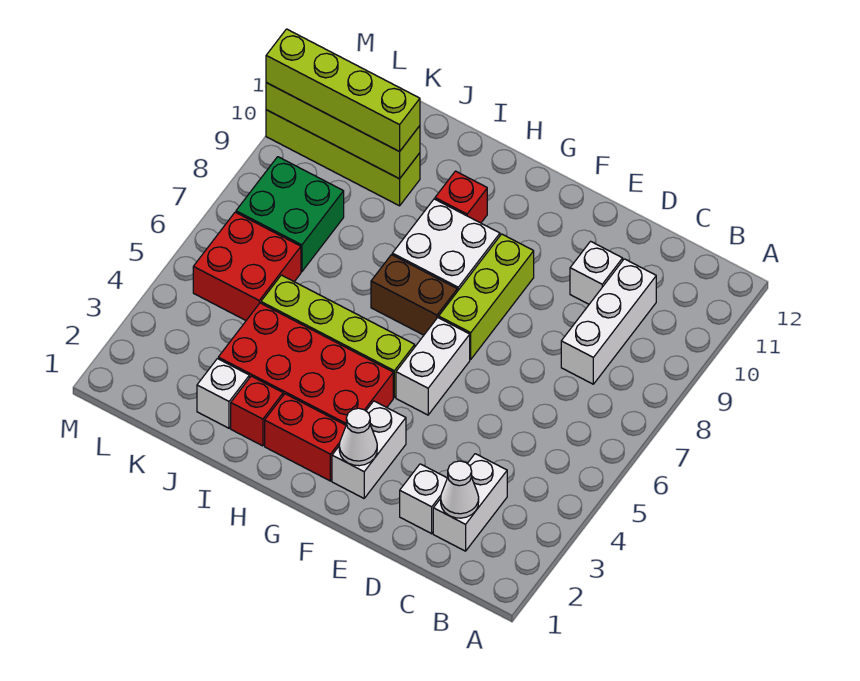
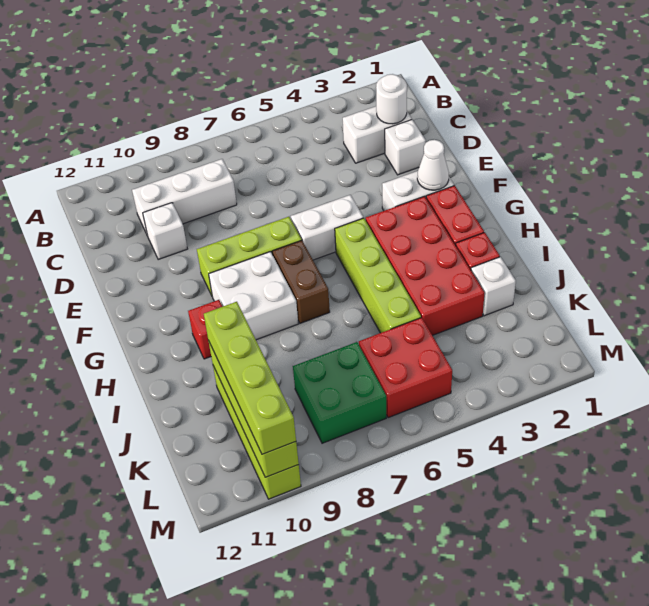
white cone C2 level 2 -> white round brick C2 level 2

